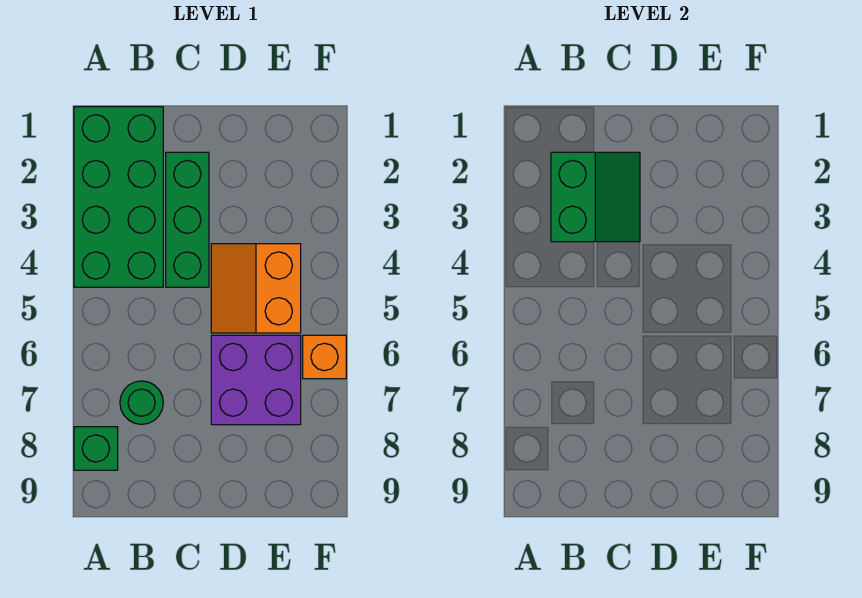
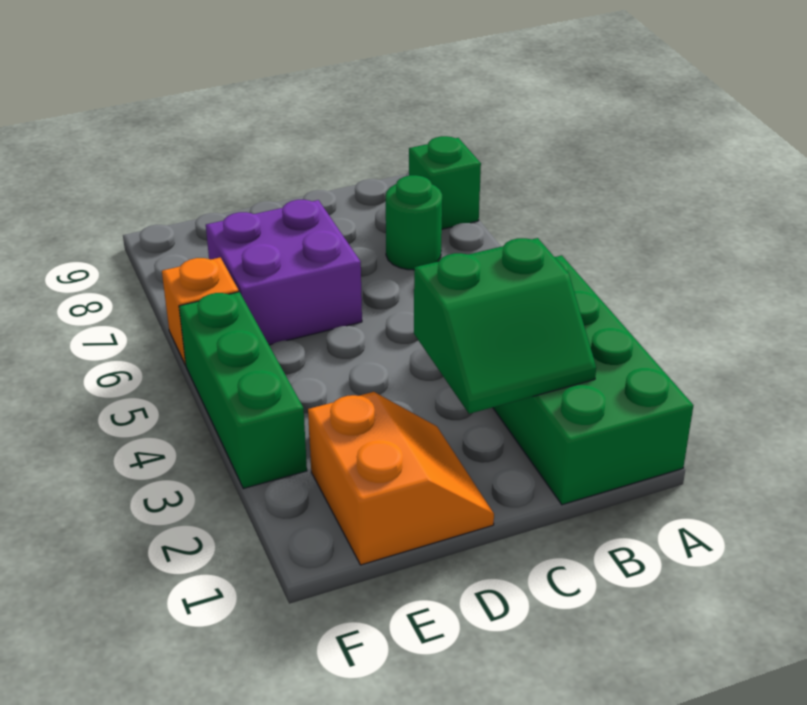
green slope B2:C3 level 2 top B -> green slope B2:C3 level 2 top 3
green brick C2:C4 level 1 -> green brick F3:F5 level 1
orange slope D4:E5 level 1 top E -> orange slope D1:E2 level 1 top E

